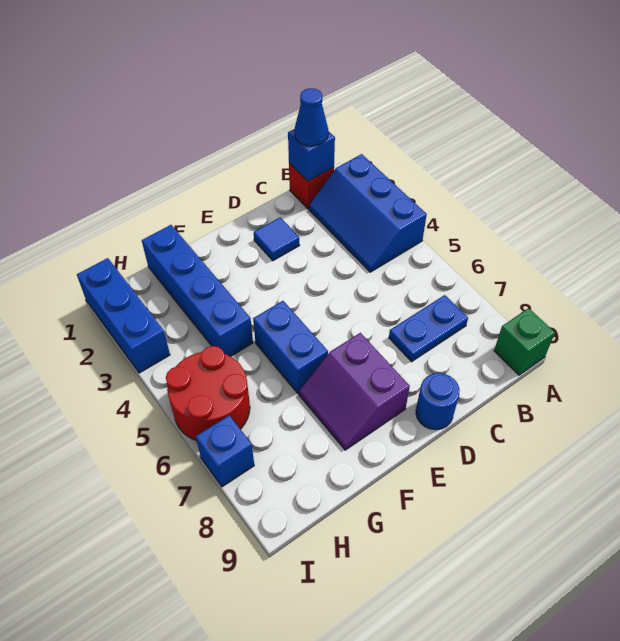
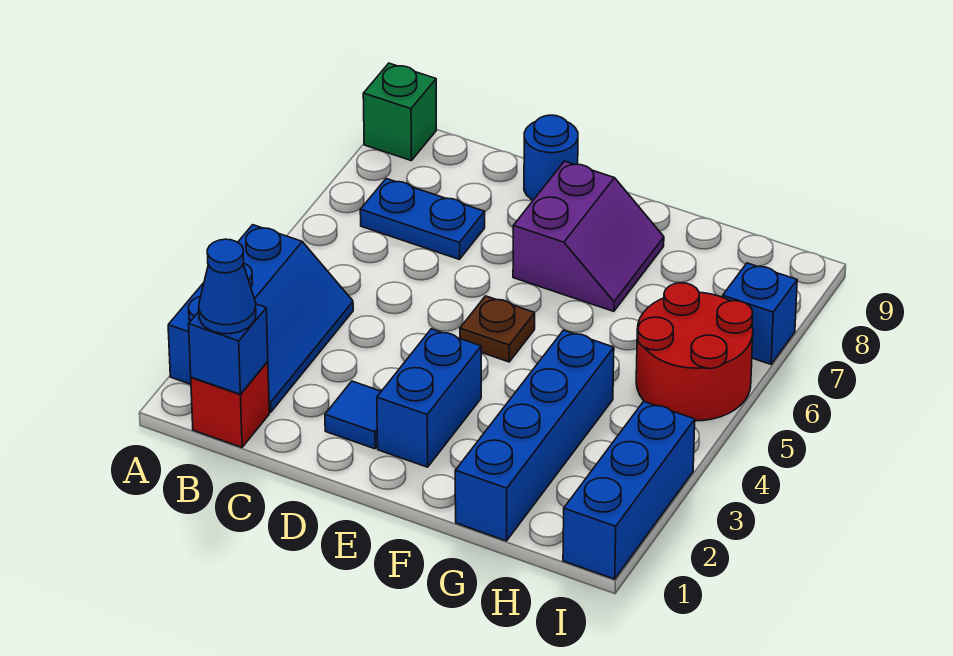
none -> brown plate E5 level 1
blue brick F5:F6 level 1 -> blue brick E2:E3 level 1

